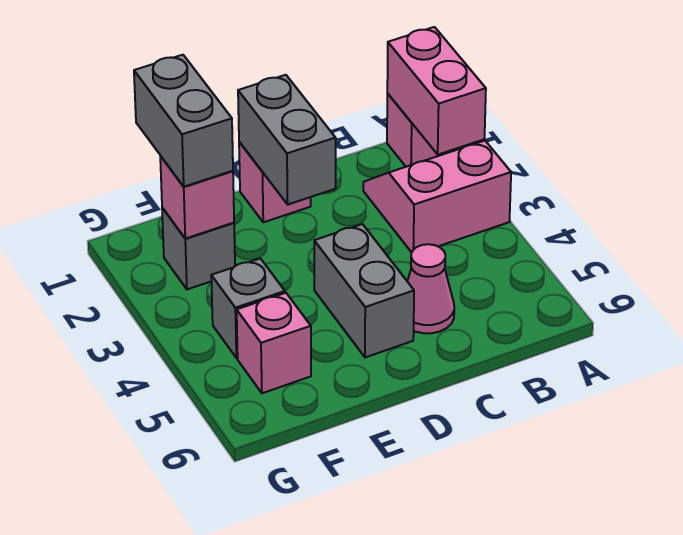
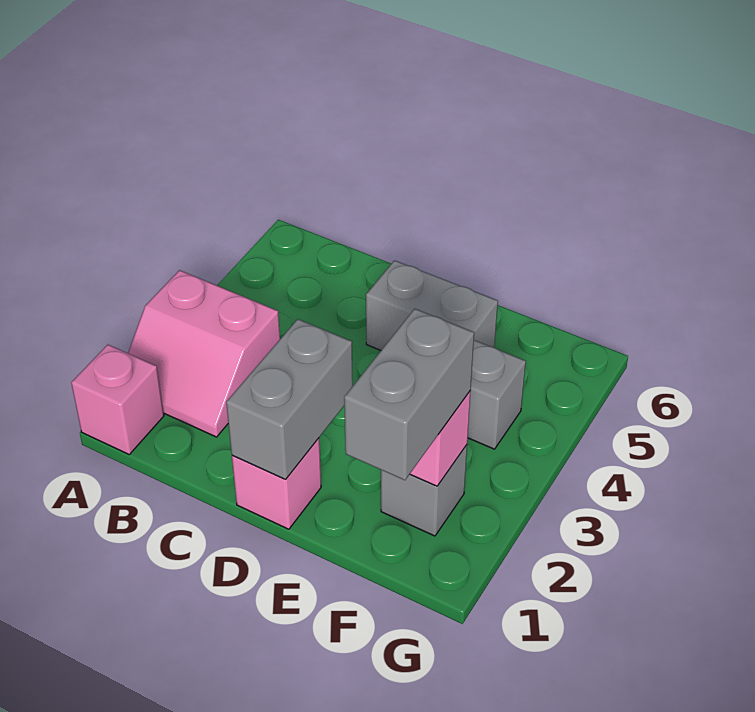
pink brick A1:A2 level 2 -> none
pink cone C5 level 1 -> none
grey brick D4:D5 level 1 -> grey brick D5:E5 level 1
pink brick F5 level 1 -> none

